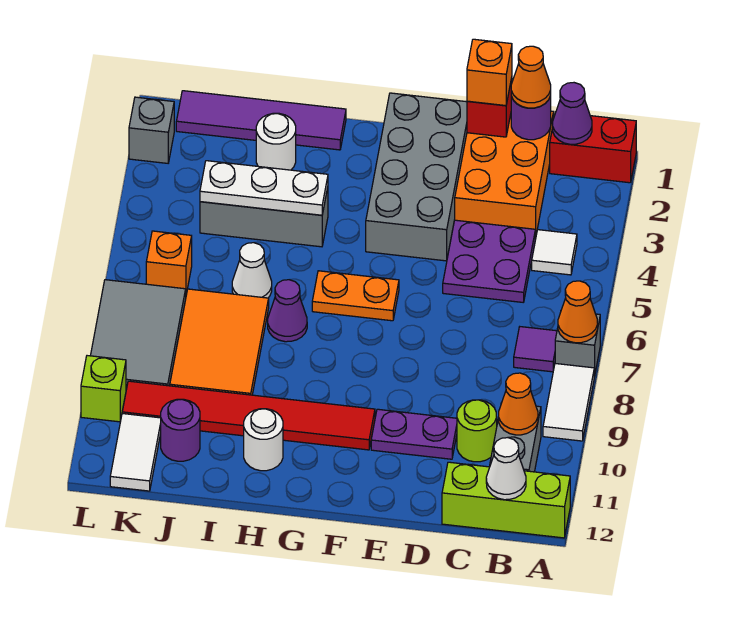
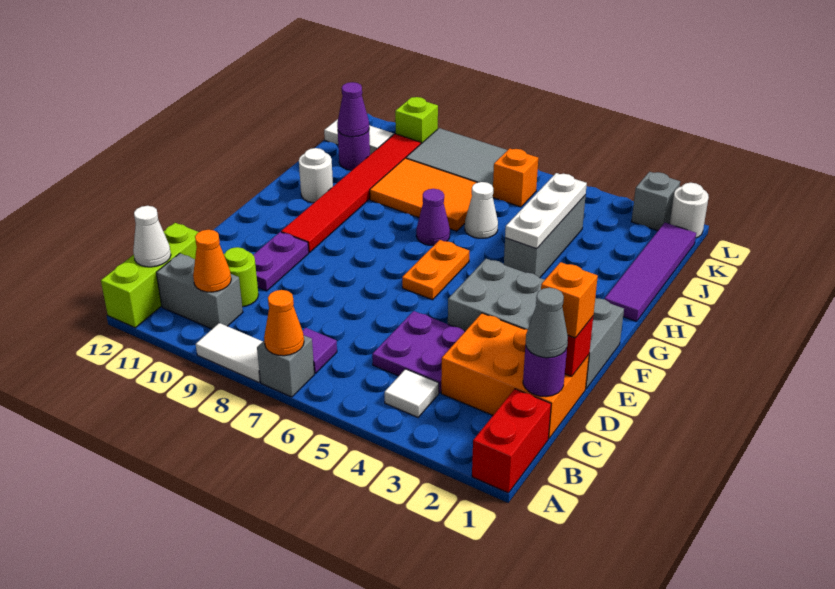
purple cone B1 level 2 -> purple cone J11 level 2
orange cone C1 level 3 -> grey cone C1 level 3
white round brick I2 level 1 -> white round brick L1 level 1

